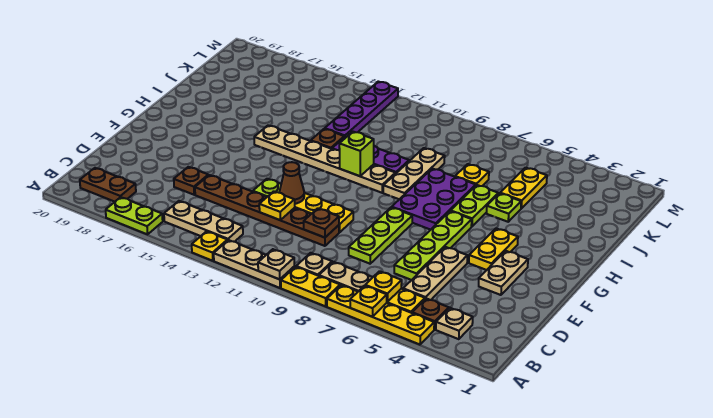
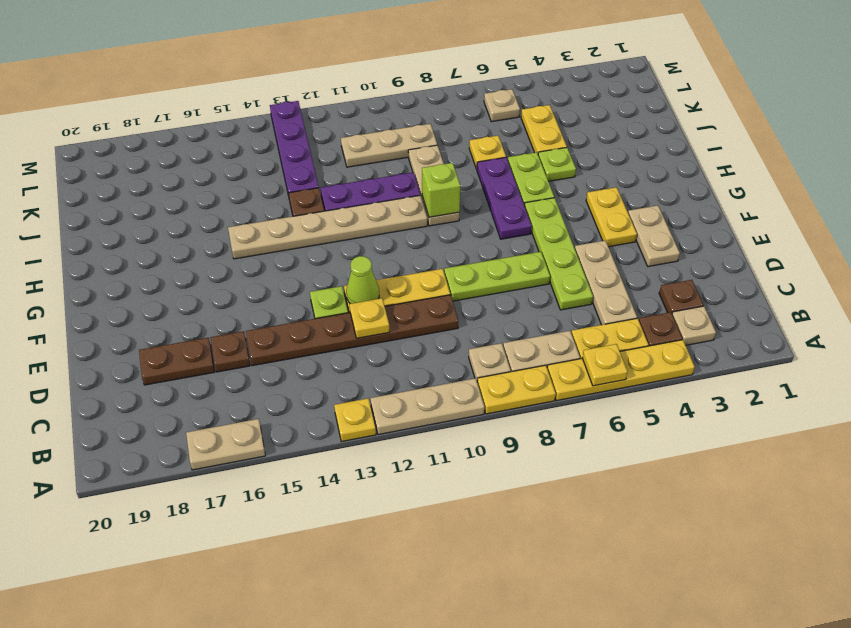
tan plate A10 level 2 -> tan plate L6 level 1
lime plate A16:A17 level 1 -> tan plate A16:A17 level 1
yellow plate B6 level 2 -> none
tan plate B13:B15 level 1 -> tan plate K9:K11 level 1
brown plate B18:B19 level 1 -> brown plate D17:D18 level 1
lime plate D8:F8 level 1 -> lime plate E7:E9 level 1
brown plate D10 level 2 -> brown plate C3 level 1
brown cone E12 level 2 -> lime cone E12 level 2
purple plate G7:I8 level 1 -> purple plate G7:I7 level 1
lime brick H11 level 2 -> lime brick H9 level 2

